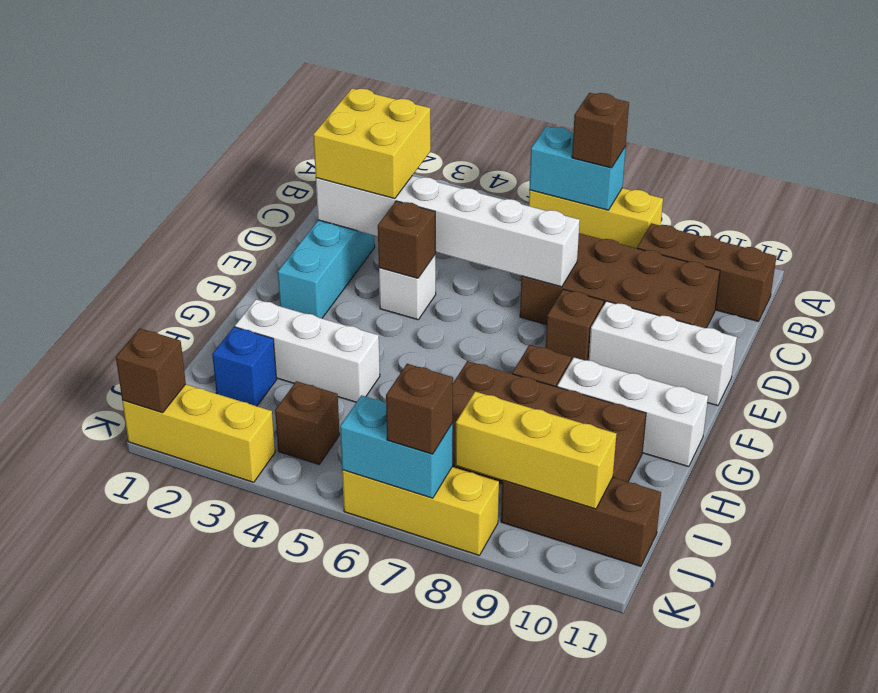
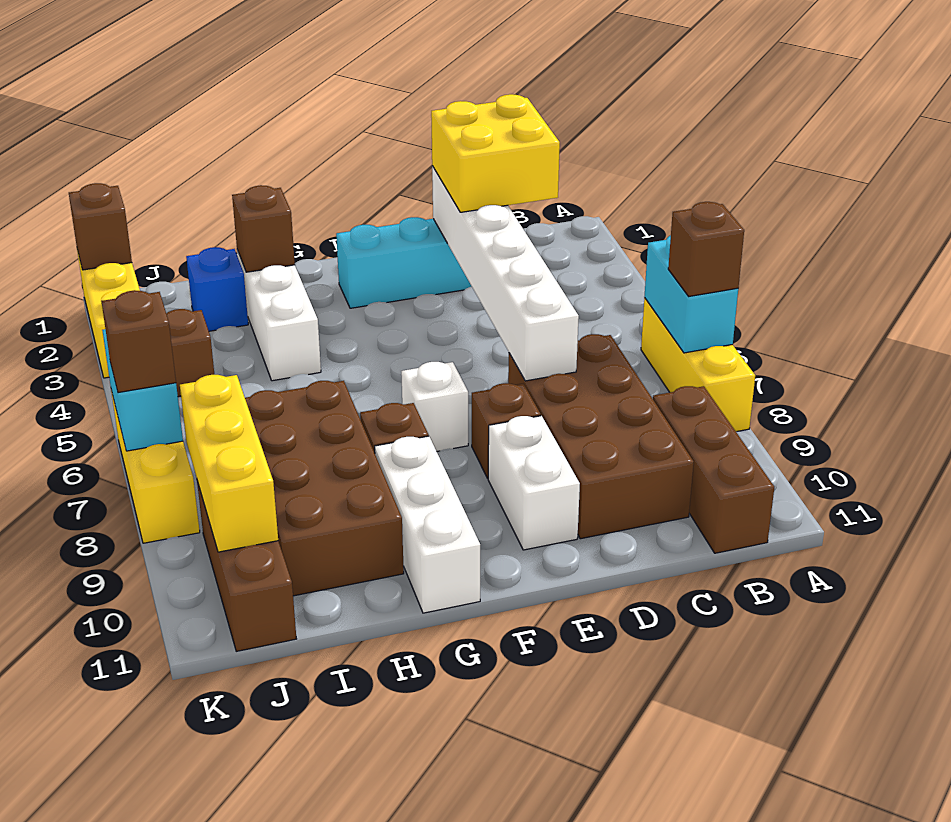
white brick E4 level 1 -> white brick F7 level 1
brown brick E4 level 2 -> brown brick H2 level 2
white brick E9:E11 level 1 -> white brick E9:E10 level 1

